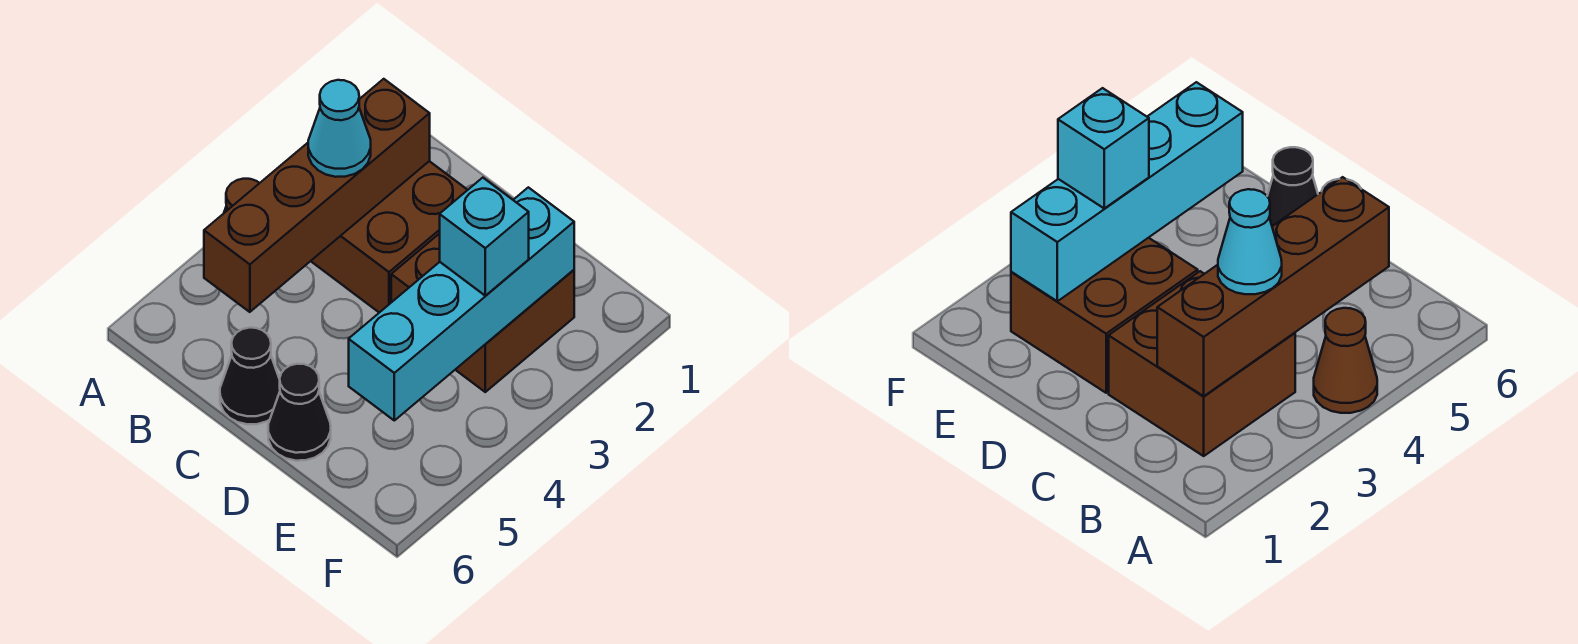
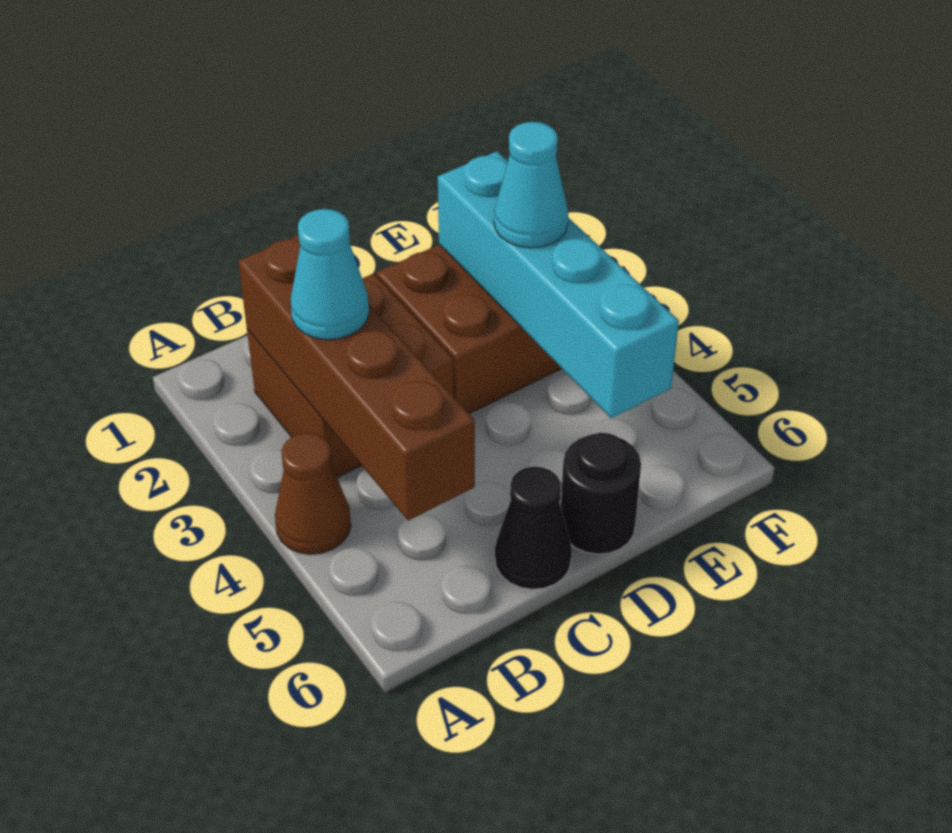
black cone D6 level 1 -> black round brick D6 level 1
cyan brick E3 level 3 -> cyan cone E3 level 3

